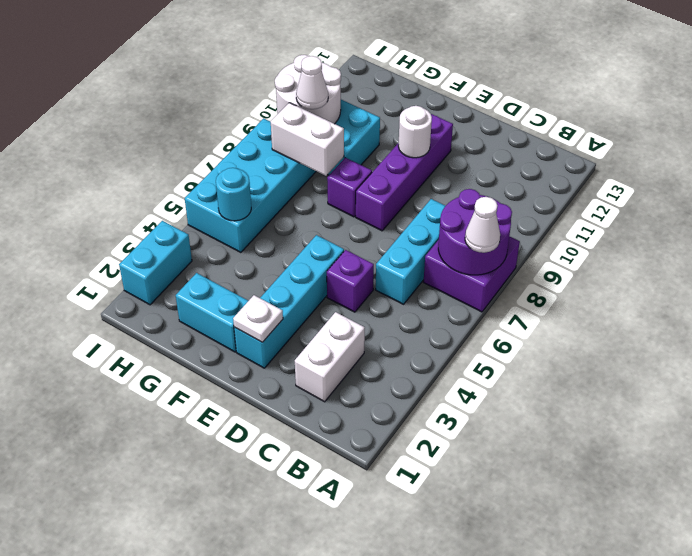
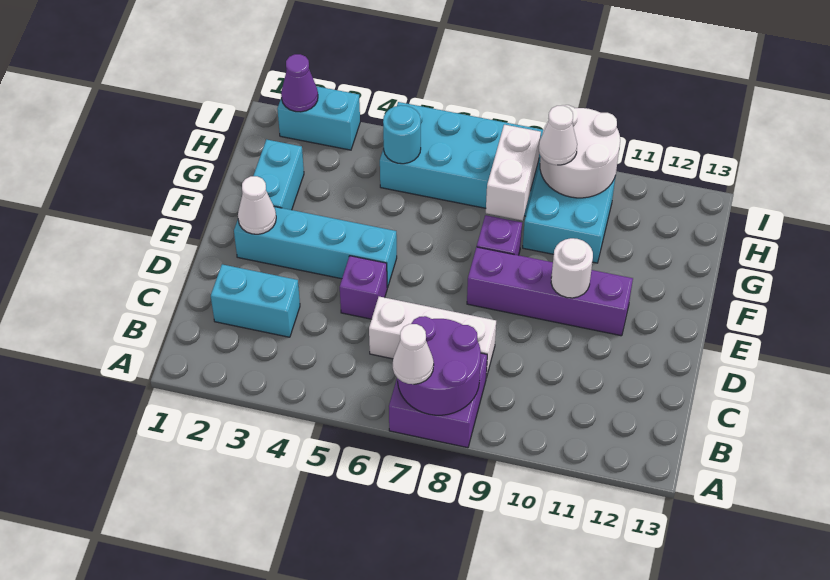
white brick C2:C3 level 1 -> cyan brick C2:C3 level 1
cyan brick C6:C8 level 1 -> white brick C6:C8 level 1
white plate E2 level 2 -> white cone E2 level 2
none -> purple cone I2 level 2

